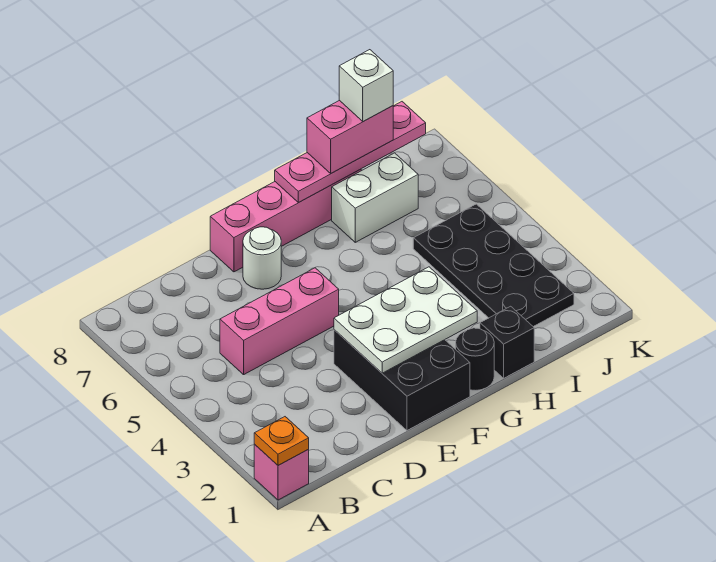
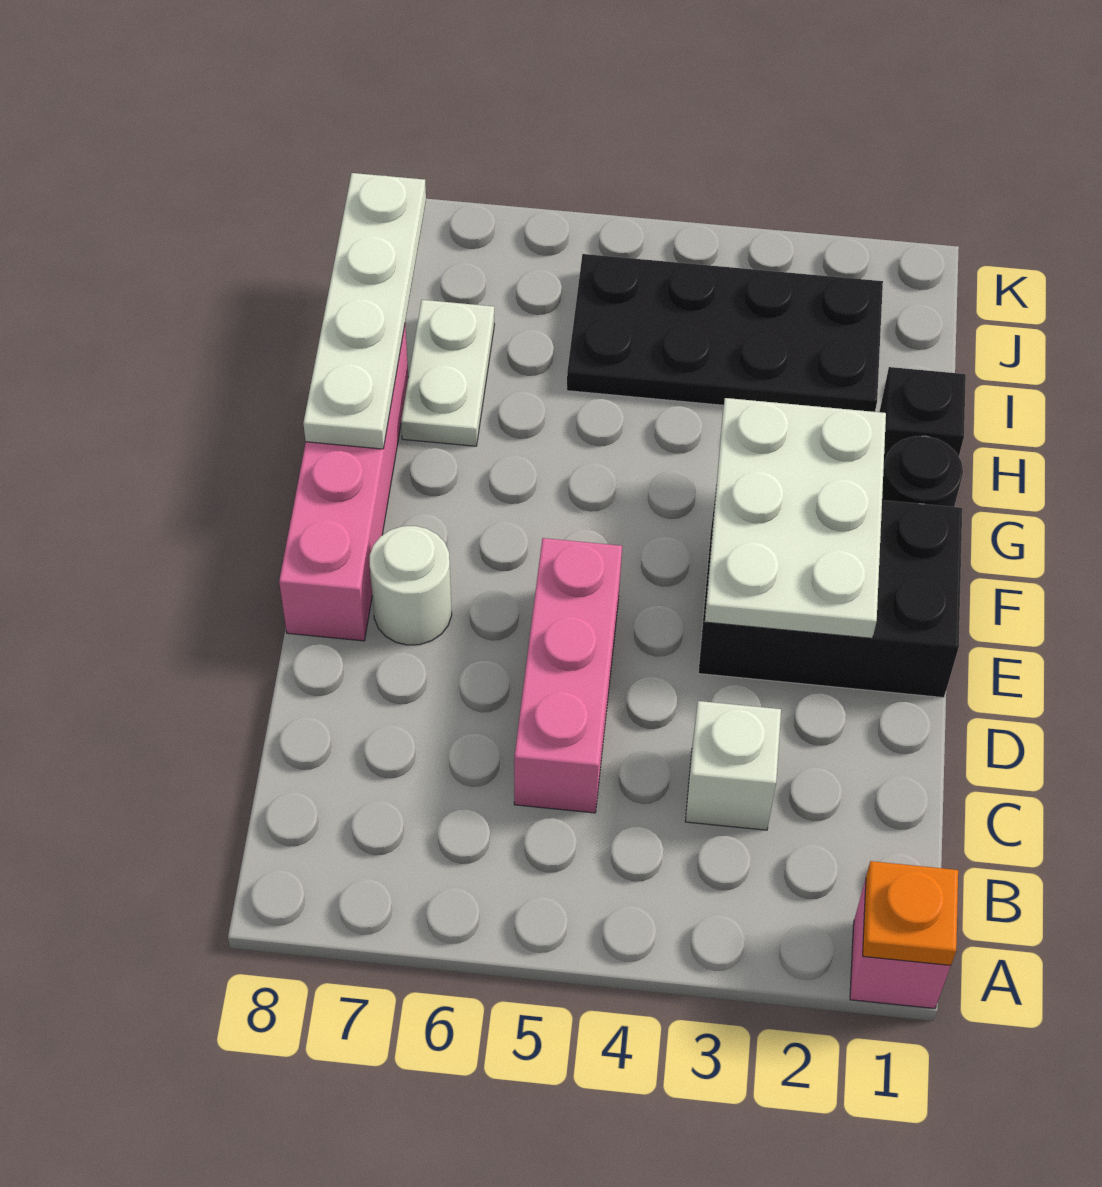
pink plate G8:J8 level 2 -> white plate G8:J8 level 2
white brick H7:I7 level 1 -> white plate H7:I7 level 1
pink brick H8:I8 level 3 -> none
white brick I8 level 4 -> white brick C3 level 1

